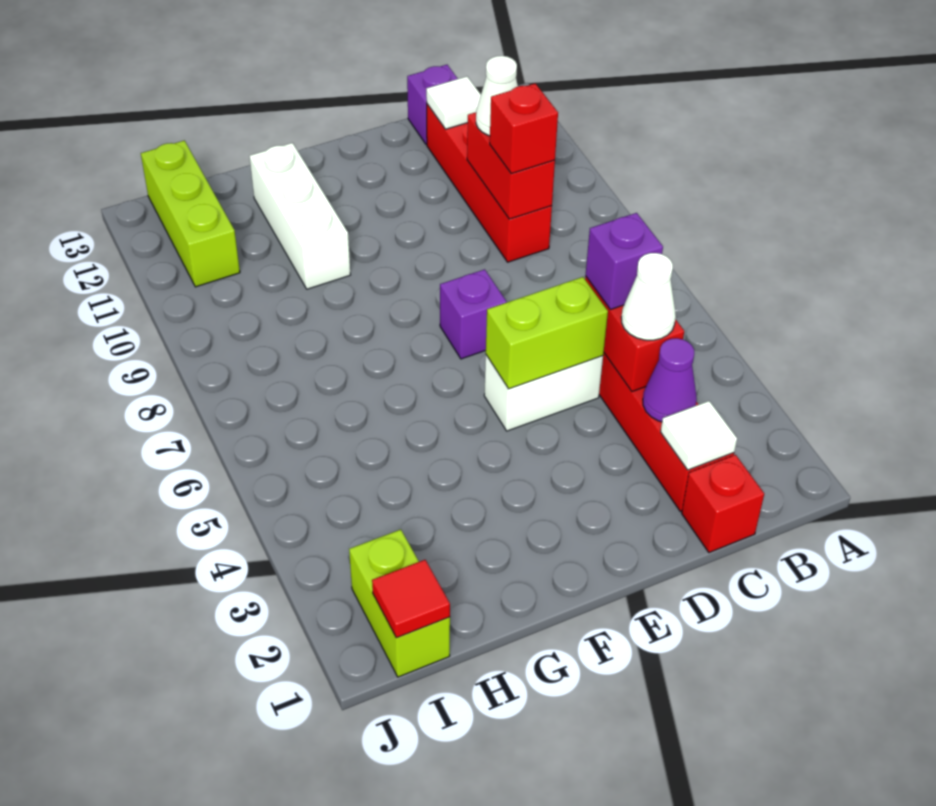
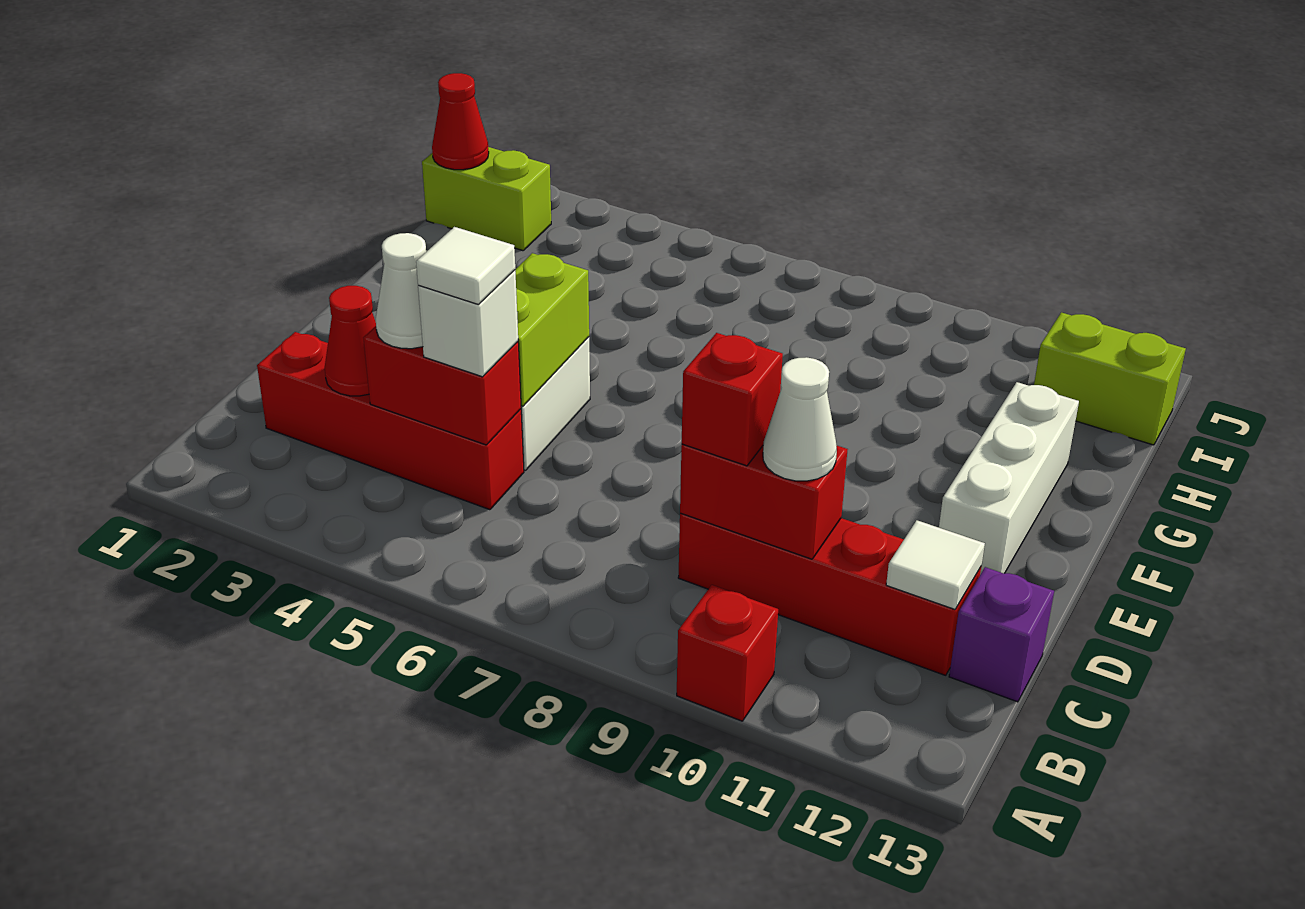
red brick C1 level 1 -> red brick A10 level 1
white tile C2 level 2 -> white tile C5 level 4
purple cone C3 level 2 -> red cone C3 level 2
purple brick C5 level 3 -> white brick C5 level 3
purple brick E7 level 1 -> none
white brick G10:G12 level 1 -> white brick E12:G12 level 1
red tile I1 level 2 -> red cone I1 level 2
lime brick I11:I13 level 1 -> lime brick I12:I13 level 1

